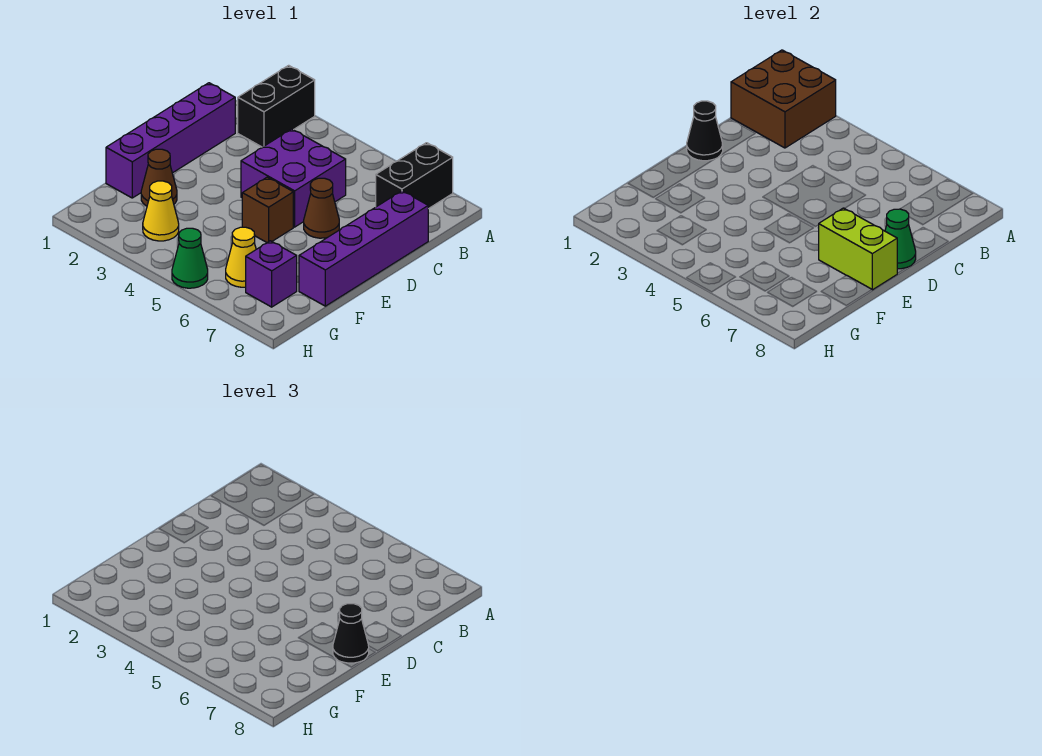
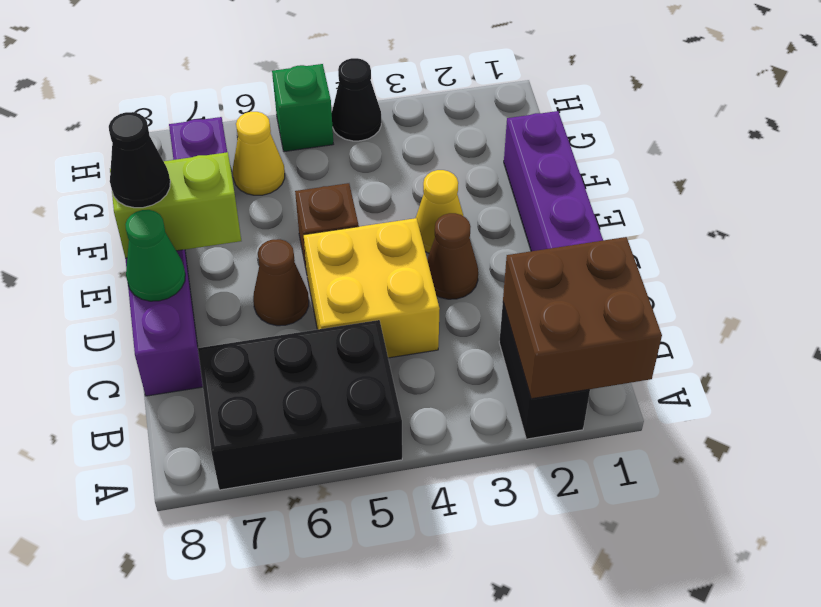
black brick A7:B7 level 1 -> black brick A5:B7 level 1
purple brick C4:D5 level 1 -> yellow brick C4:D5 level 1
black cone D1 level 2 -> black cone H4 level 1
brown cone F2 level 1 -> brown cone D3 level 1
yellow cone G3 level 1 -> yellow cone E3 level 1
green cone H5 level 1 -> green brick H5 level 1

